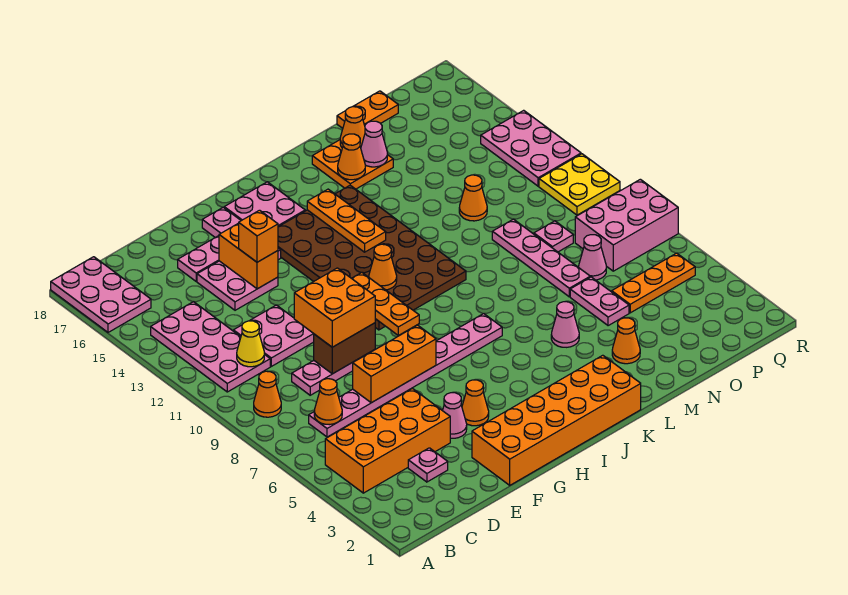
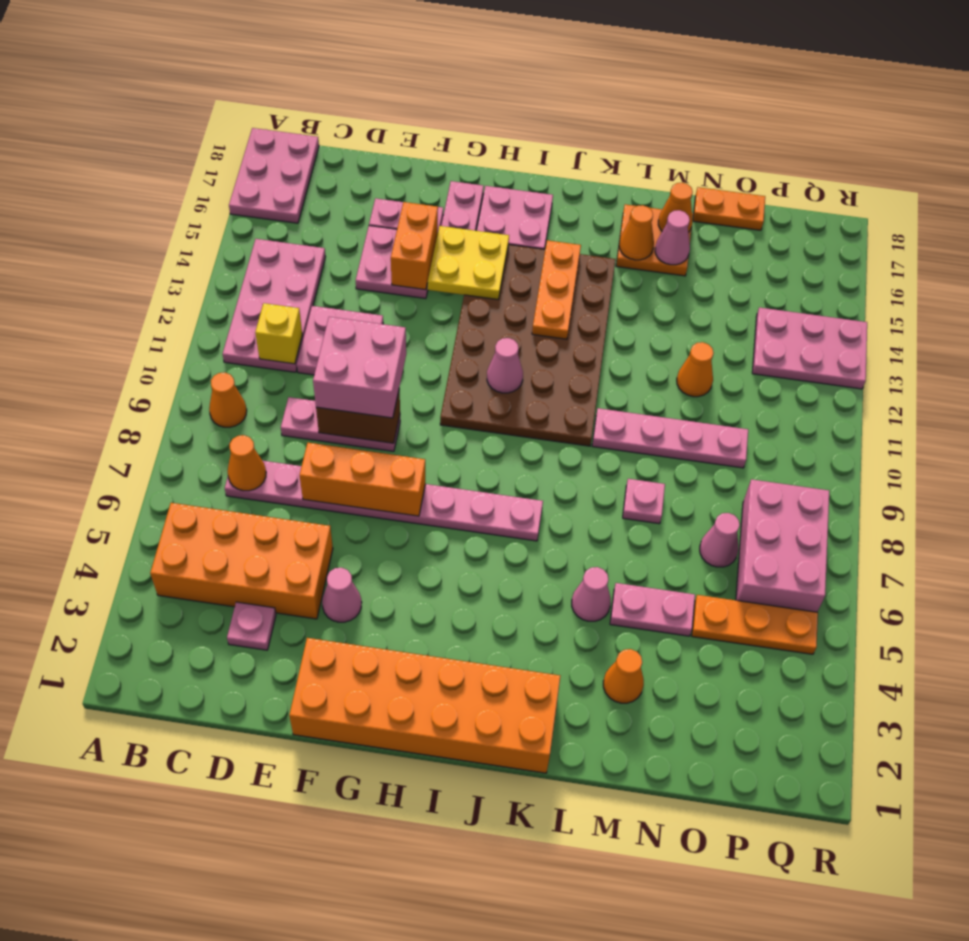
yellow cone C11 level 2 -> yellow brick C11 level 2
orange brick E9:F10 level 3 -> pink brick E9:F10 level 3
orange brick F14 level 3 -> none
orange cone G4 level 1 -> none
orange plate H9:H11 level 2 -> none
orange cone I11 level 2 -> pink cone I11 level 2
pink plate N5:N6 level 1 -> pink plate M5:N5 level 1
pink plate N7:N10 level 1 -> pink plate L10:O10 level 1
pink plate O9 level 1 -> pink plate M8 level 1
pink brick P7:R8 level 1 -> pink brick P6:Q8 level 1
yellow plate Q10:R11 level 1 -> yellow plate G14:H15 level 2
pink plate Q12:R14 level 1 -> pink plate P13:R14 level 1

